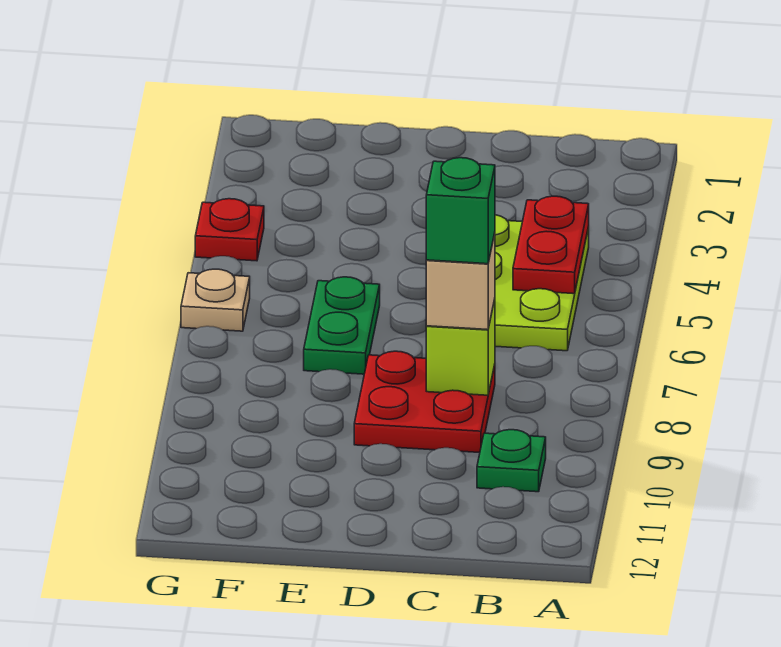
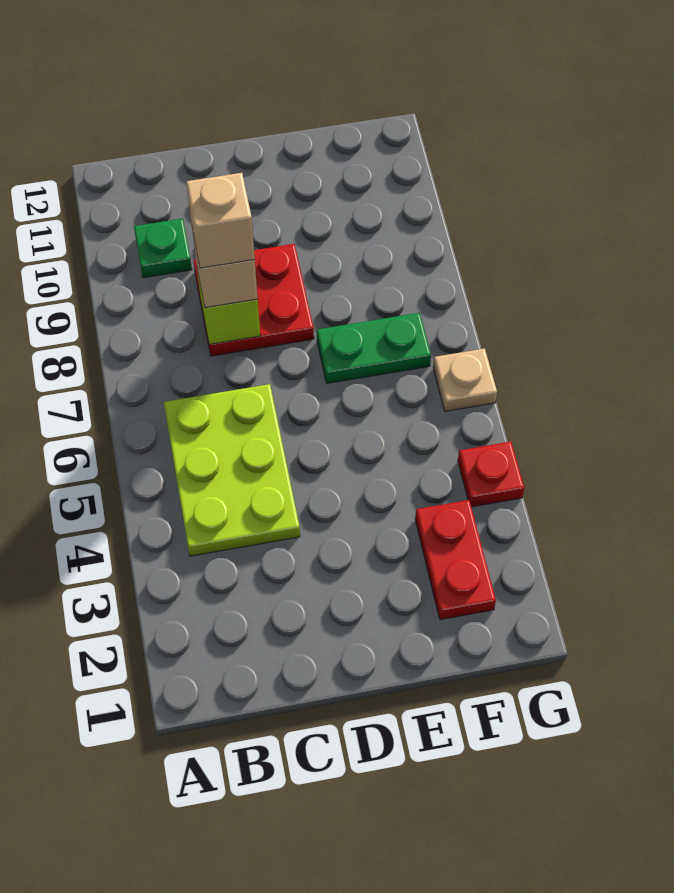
red plate B4:B5 level 2 -> red plate F2:F3 level 1
green brick C8 level 4 -> tan brick C8 level 4
green plate E6:E7 level 1 -> green plate E7:F7 level 1

